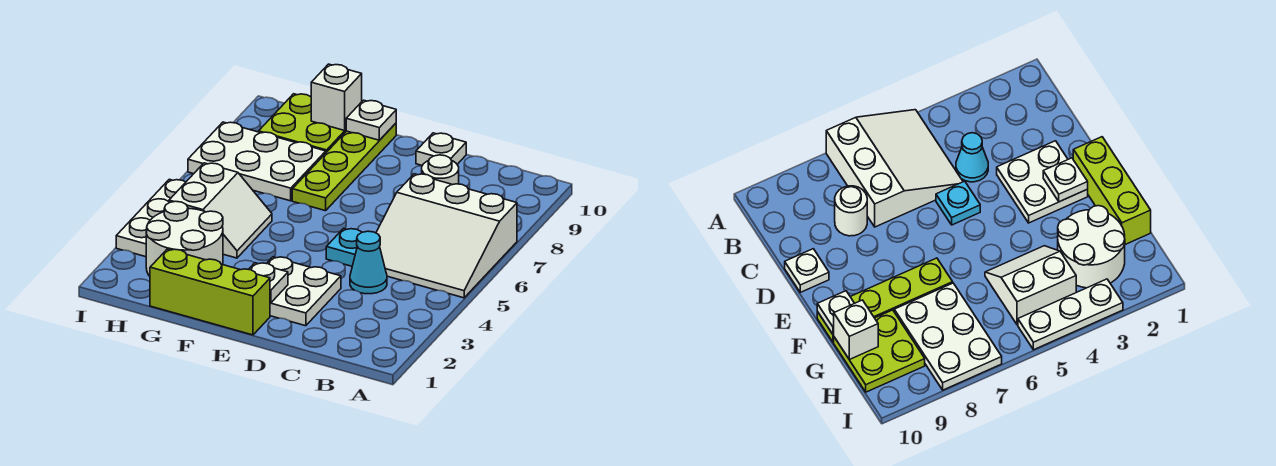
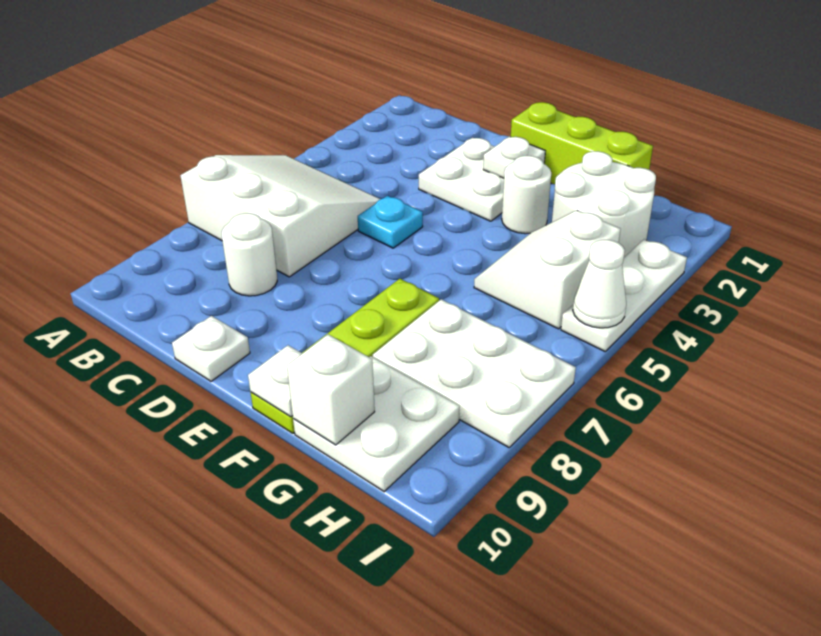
cyan cone C4 level 1 -> none
none -> white round brick F3 level 1
lime plate G9:H10 level 1 -> white plate G9:H10 level 1
none -> white cone I5 level 2

